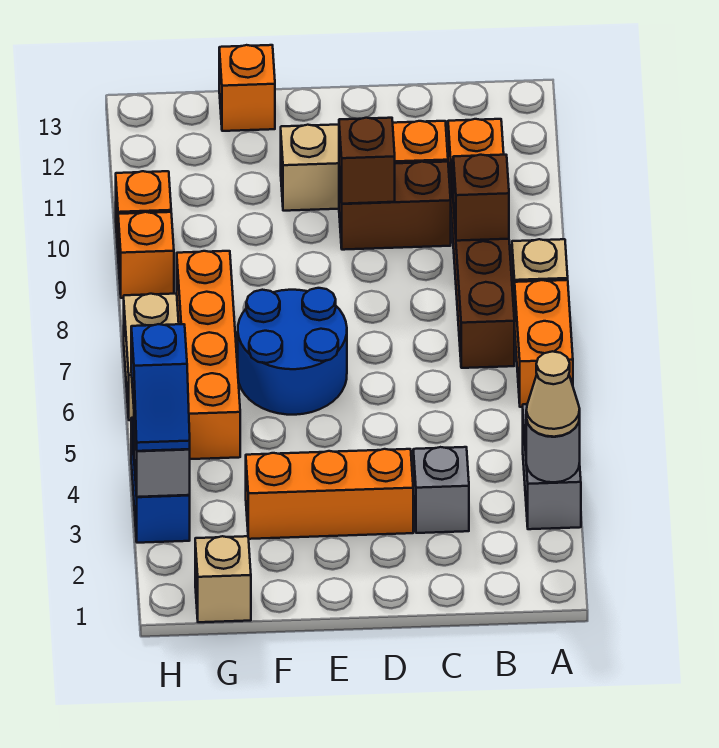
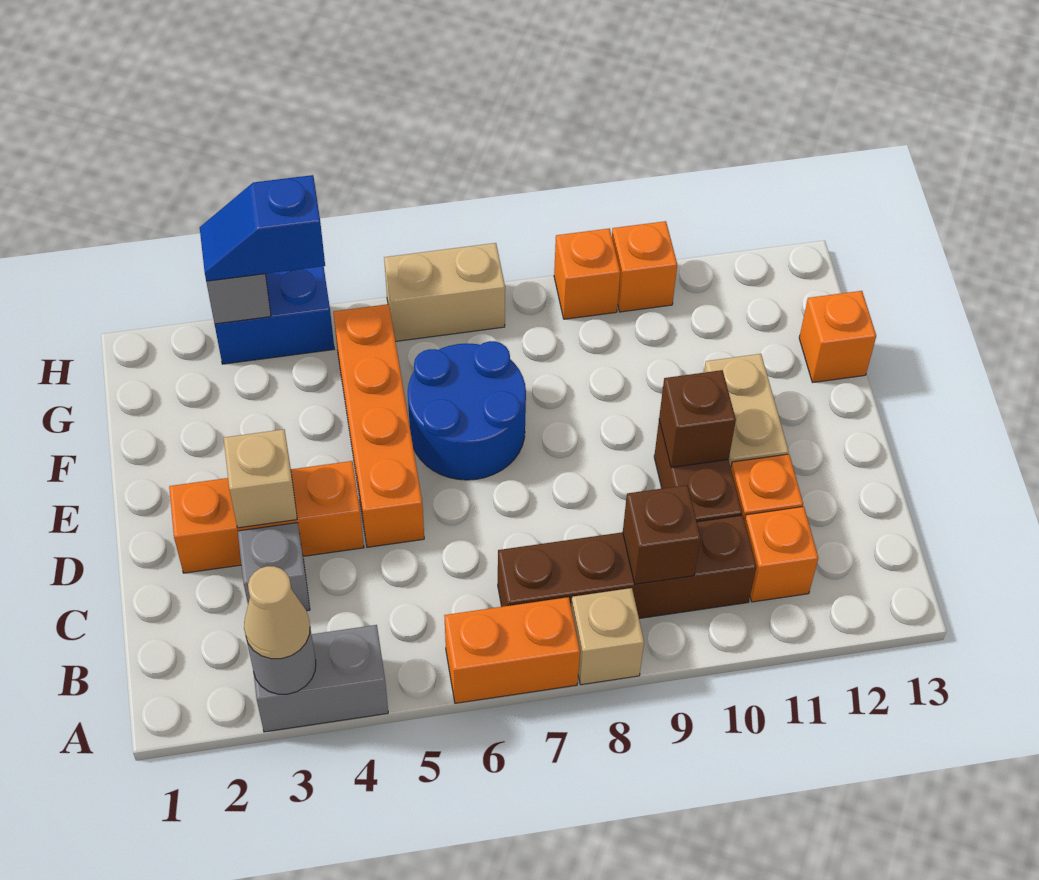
orange brick D3:F3 level 1 -> orange brick D2:D4 level 1
tan brick G1 level 1 -> tan brick D3 level 2
orange brick G5:G8 level 1 -> orange brick D5:G5 level 1

